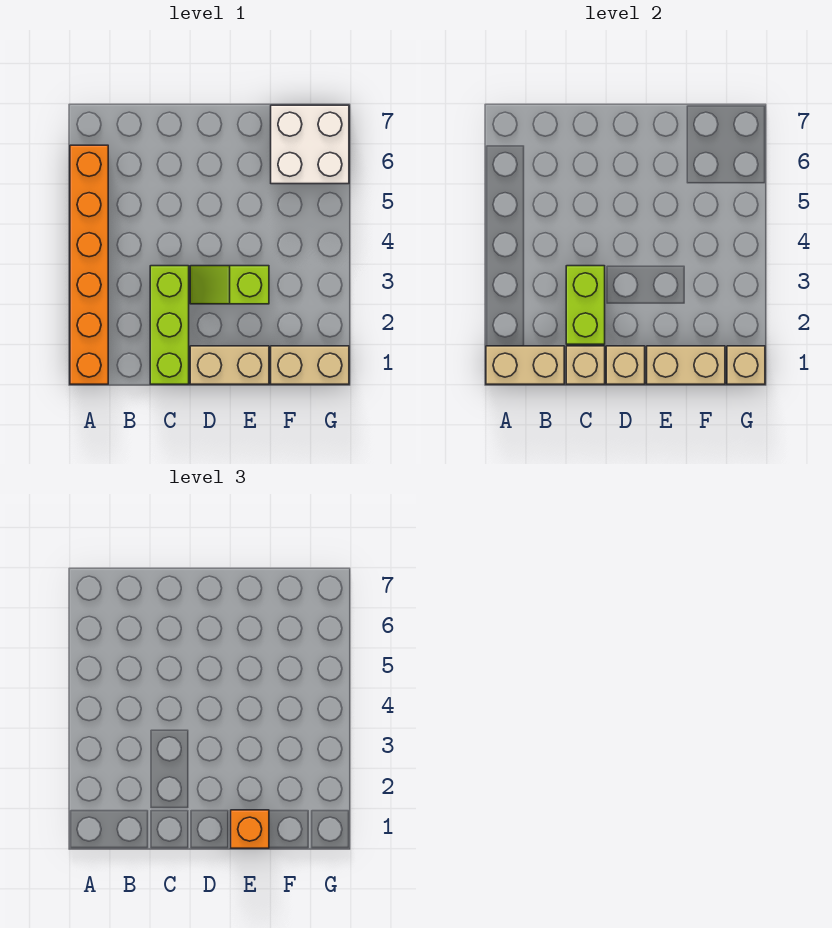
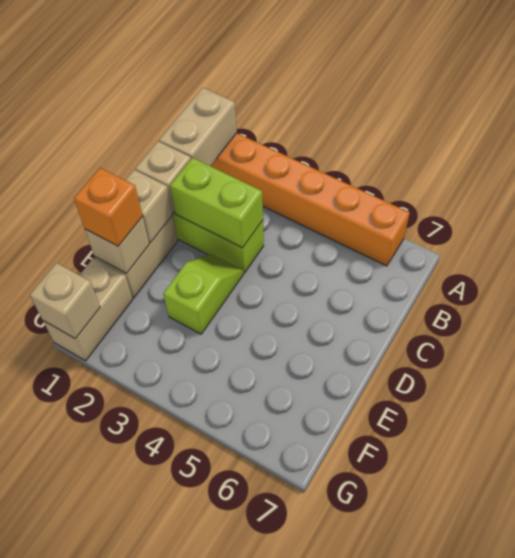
tan brick E1:F1 level 2 -> tan brick E1 level 2
white brick F6:G7 level 1 -> none

